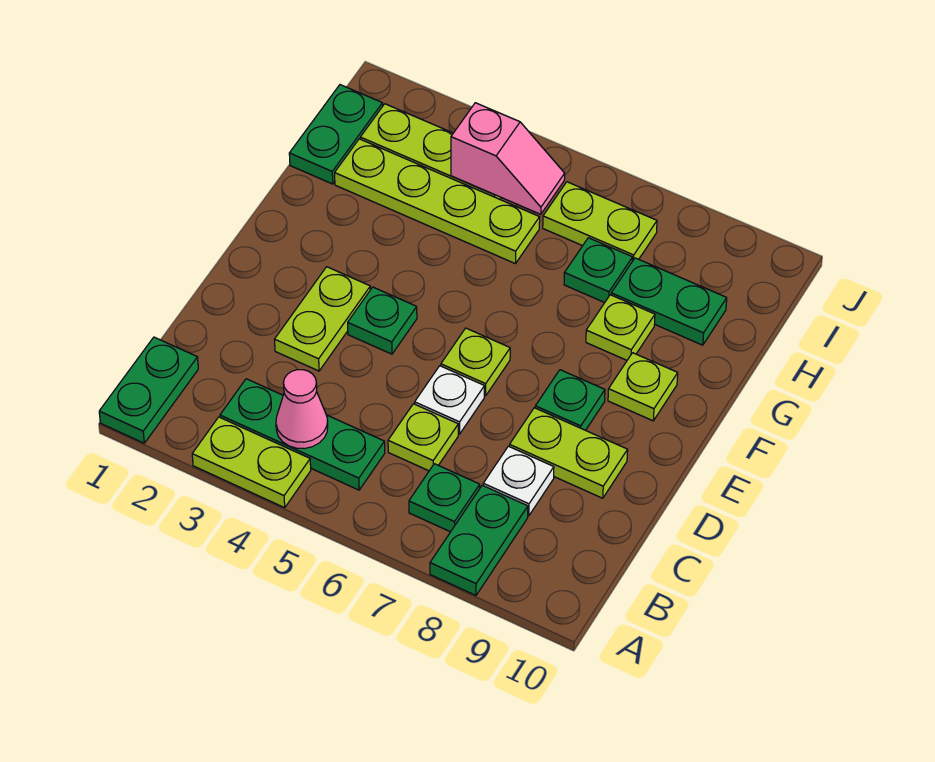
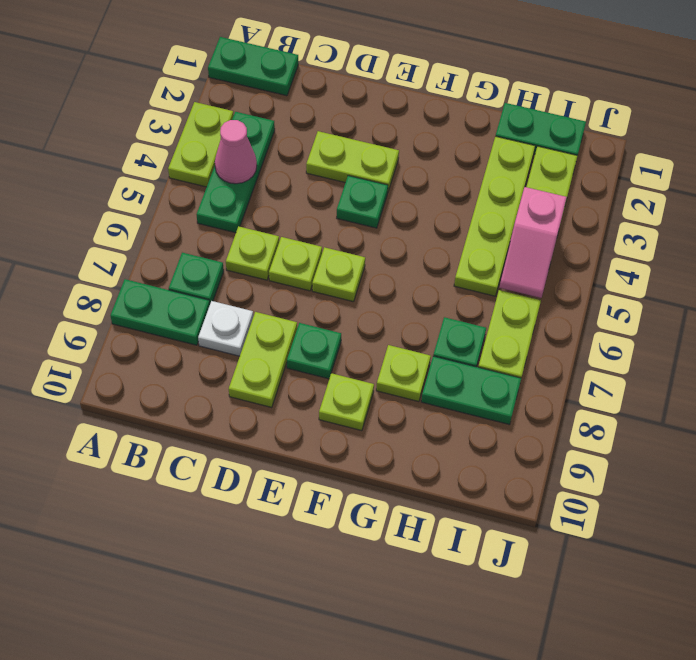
white plate D6 level 1 -> lime plate D6 level 1
green plate H8:H9 level 1 -> green plate H8:I8 level 1

